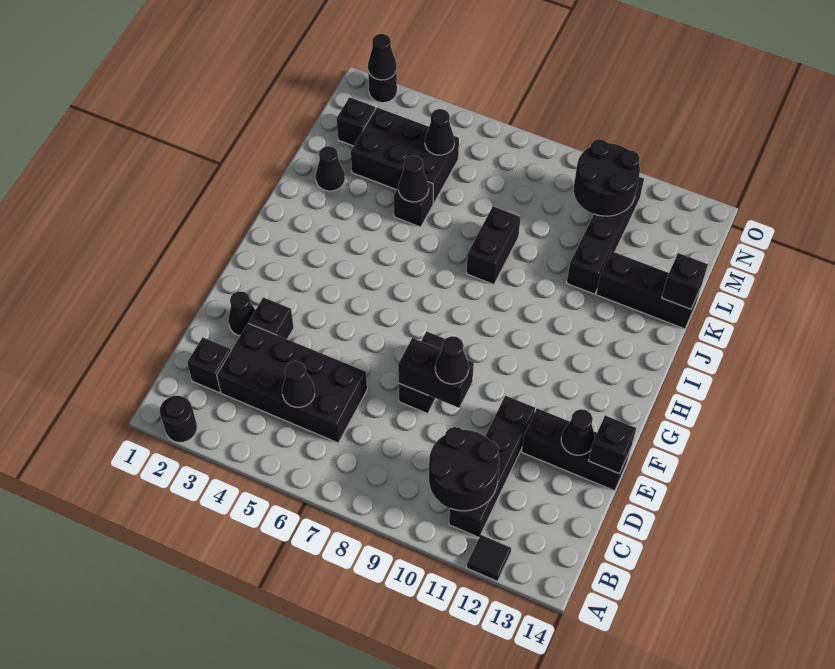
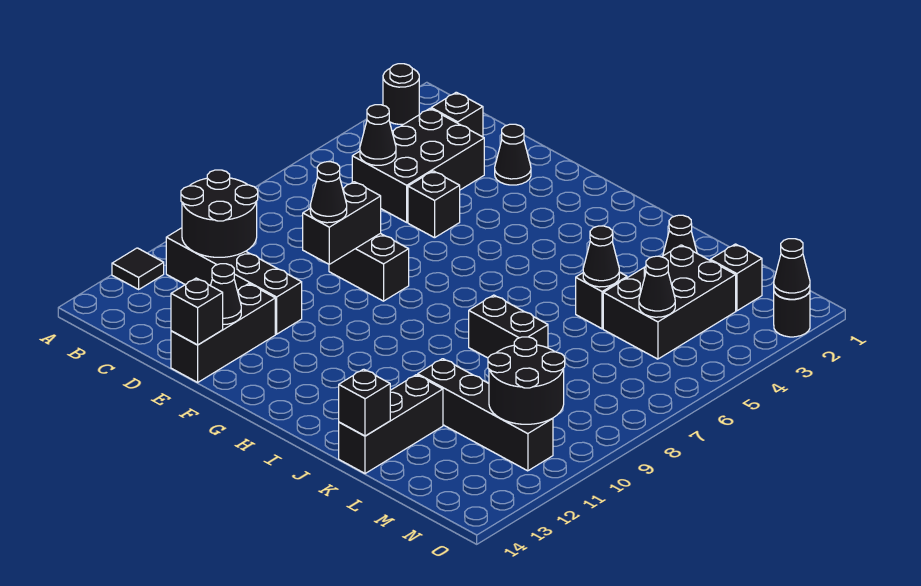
black brick C3:D6 level 1 -> black brick C3:D5 level 1
black brick E3 level 1 -> black brick E5 level 1

